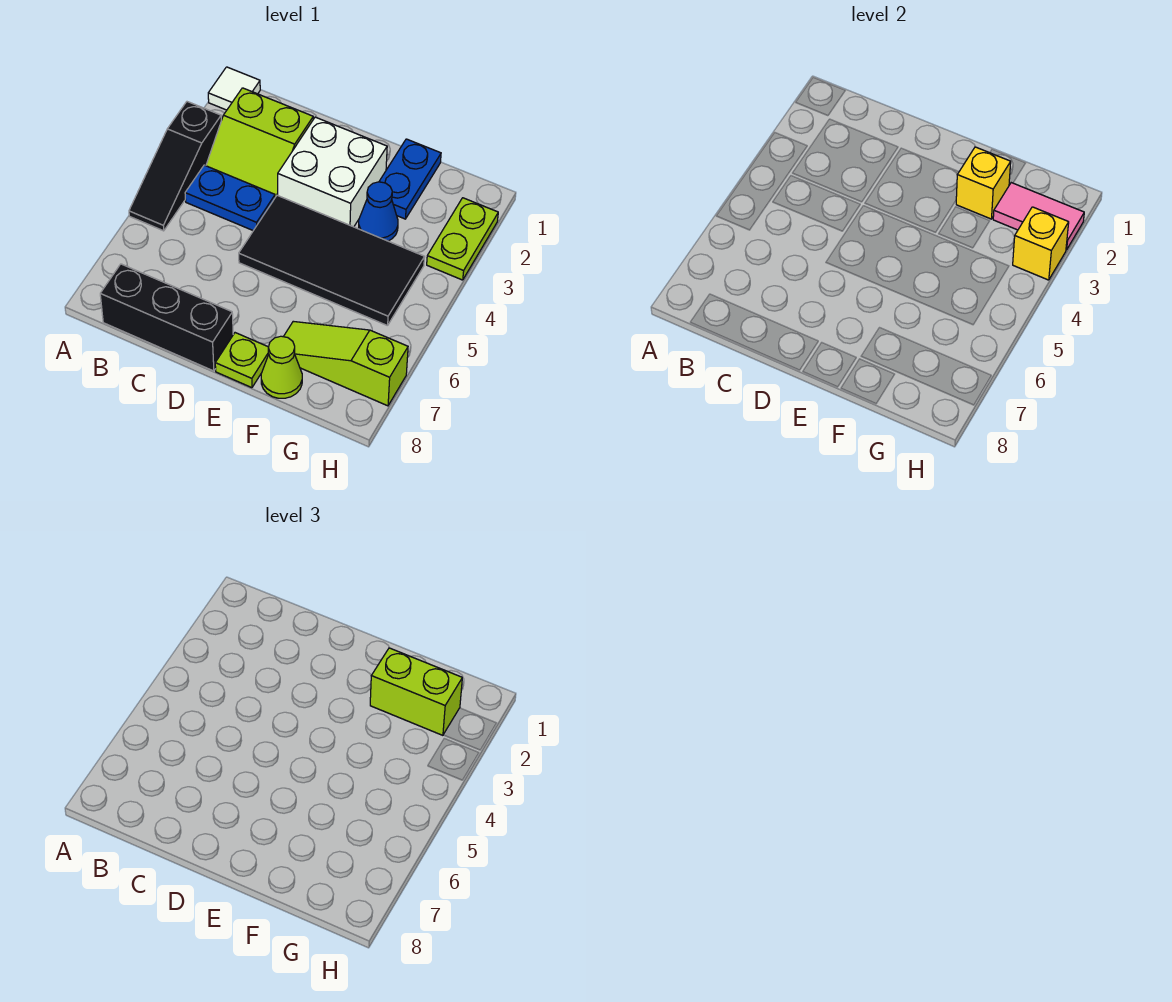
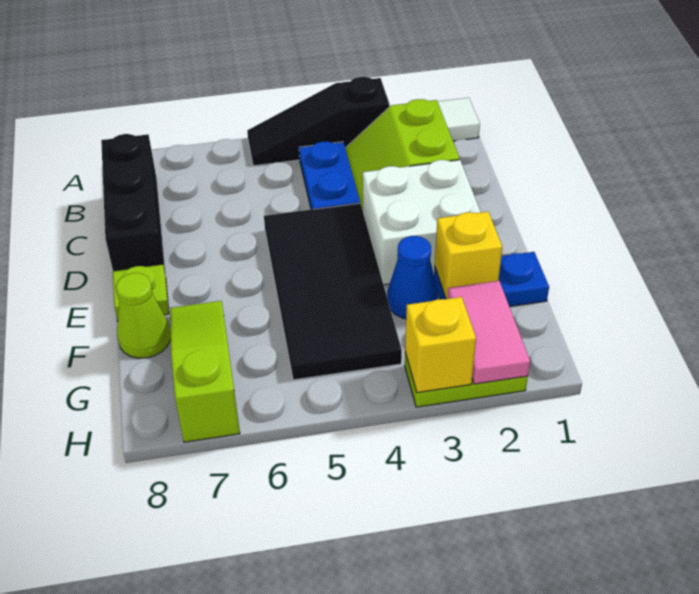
lime brick F2:G2 level 3 -> none

